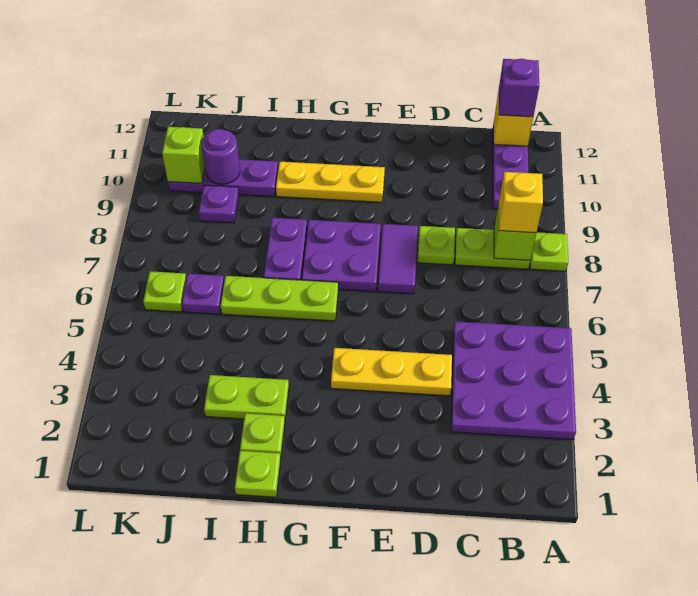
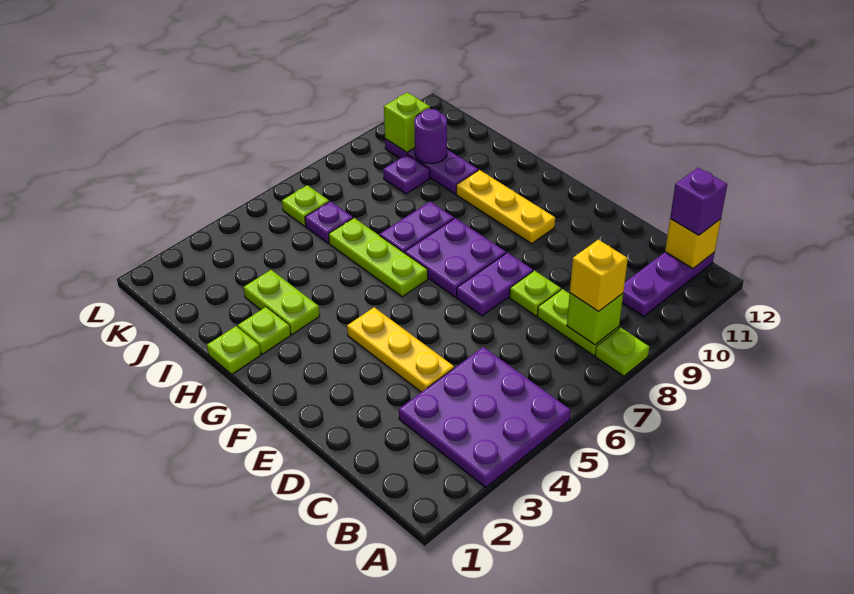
purple tile E7:E8 level 1 -> purple plate E7:E8 level 1

